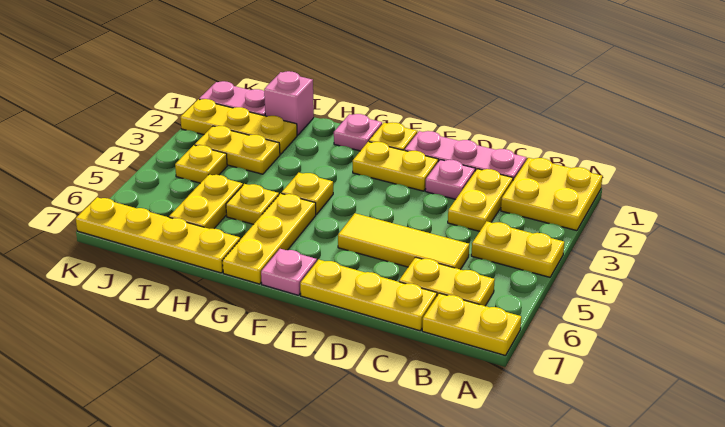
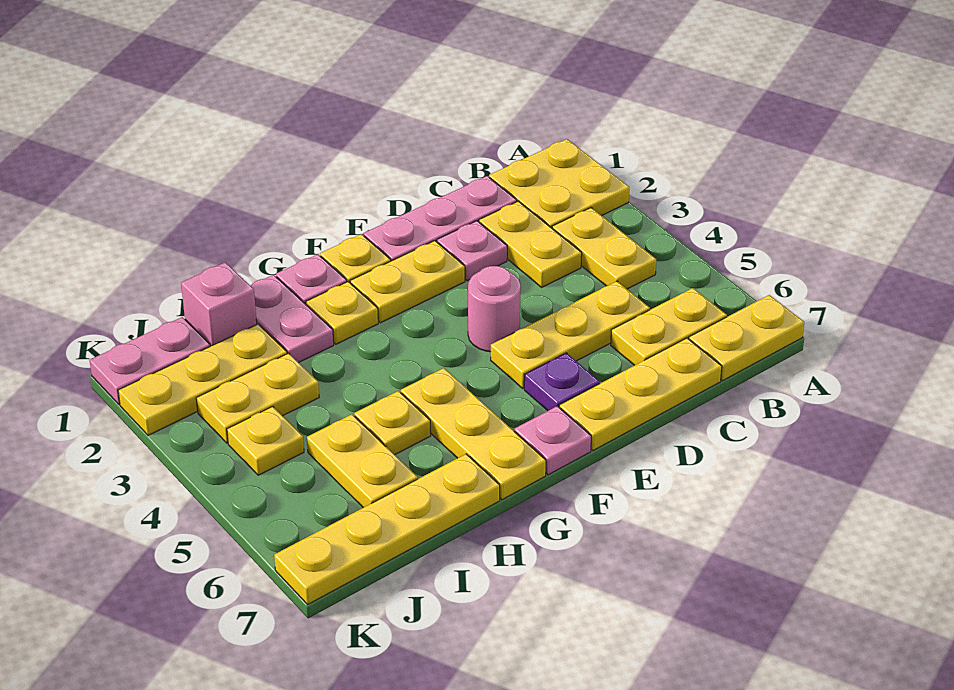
yellow plate A4:B4 level 1 -> yellow plate B3:B4 level 1
yellow tile C5:E5 level 1 -> yellow plate C5:E5 level 1
none -> pink round brick E4 level 1
none -> purple plate E6 level 1
yellow plate G4 level 1 -> yellow plate G2 level 1
none -> pink plate H1:H2 level 1

